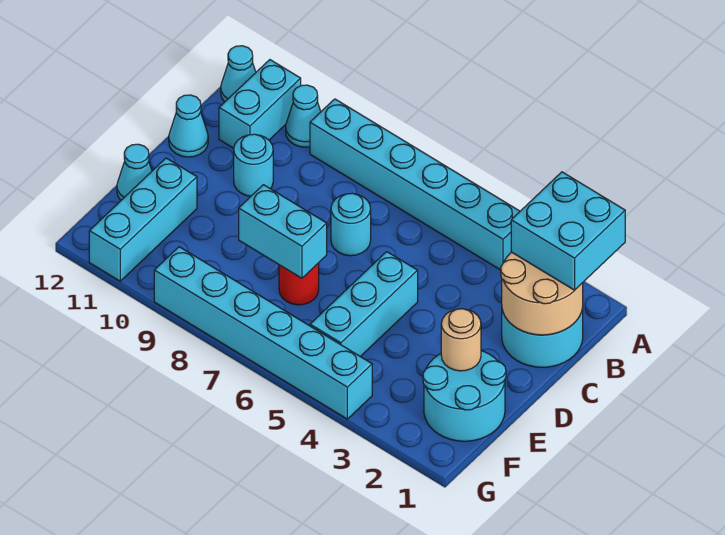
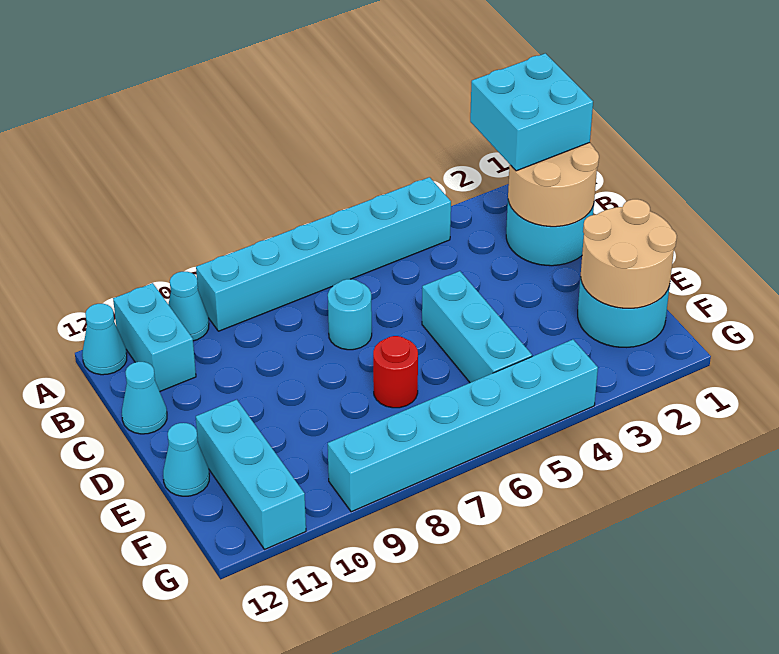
cyan round brick C10 level 1 -> none
tan round brick E2 level 2 -> tan round brick E1:F2 level 2
cyan brick E7:E8 level 2 -> none

